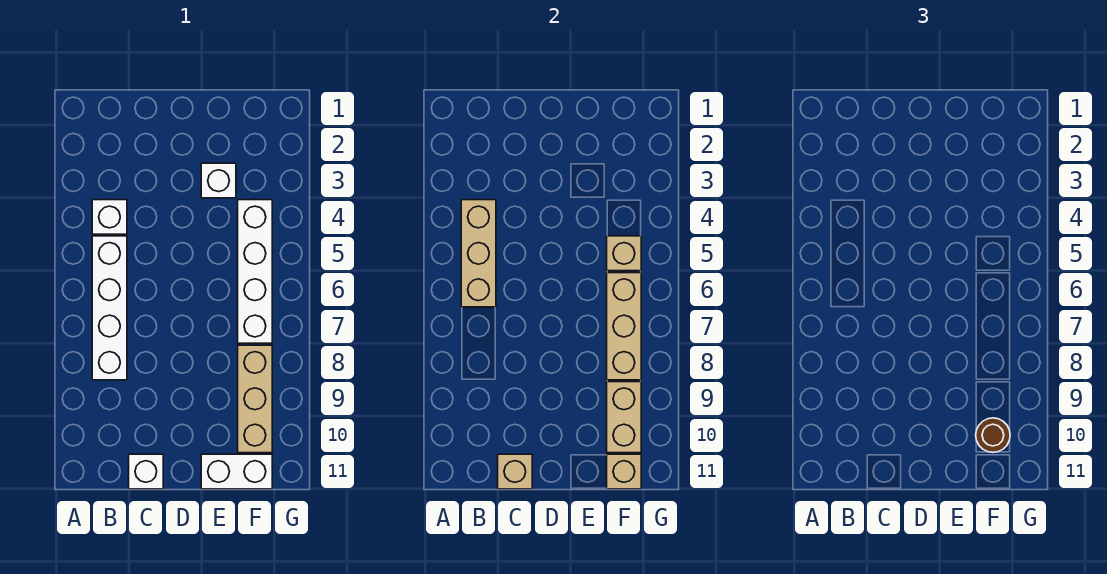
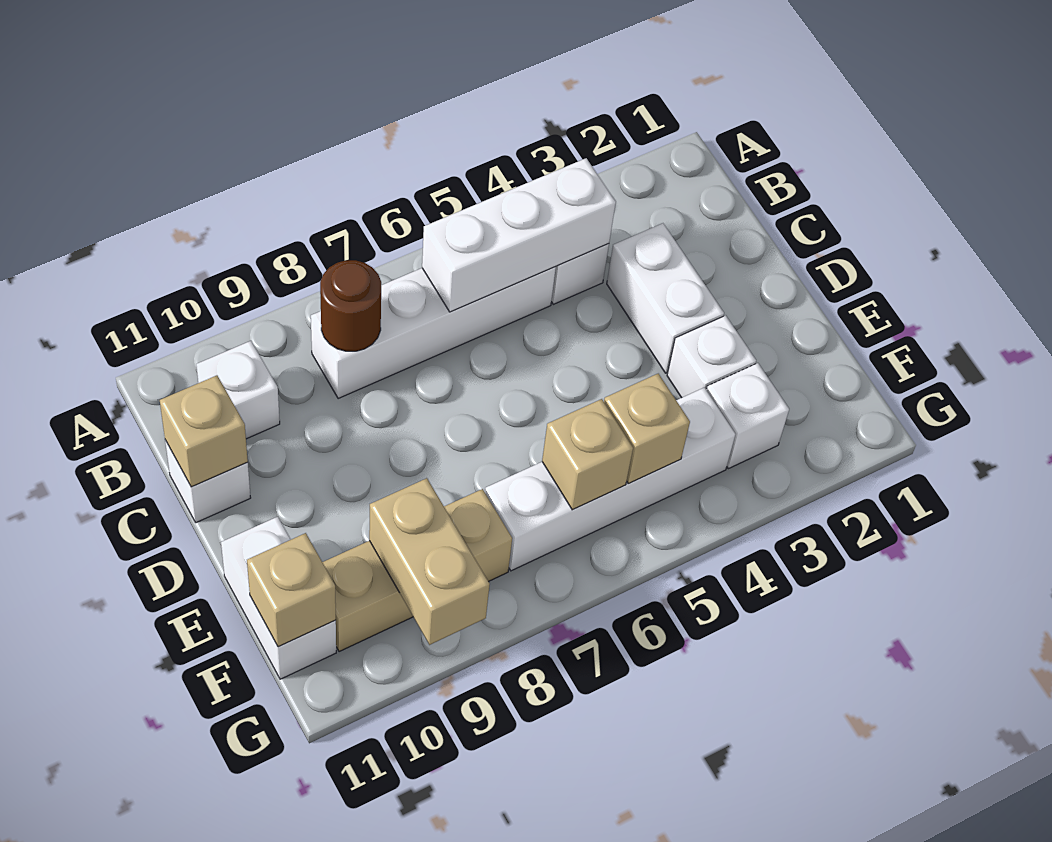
tan brick B4:B6 level 2 -> white brick B4:B6 level 2
none -> white brick B10 level 1
none -> white brick C3:D3 level 1
none -> white brick F3 level 1
tan brick F6:F8 level 2 -> tan brick F6 level 2
tan brick F9:F10 level 2 -> tan brick F9:G9 level 2
brown round brick F10 level 3 -> brown round brick B8 level 2

